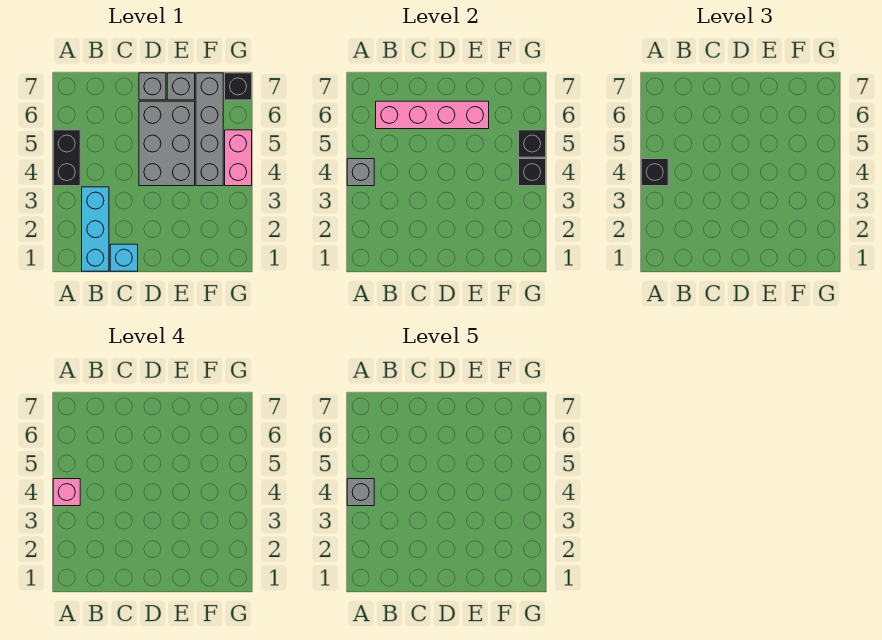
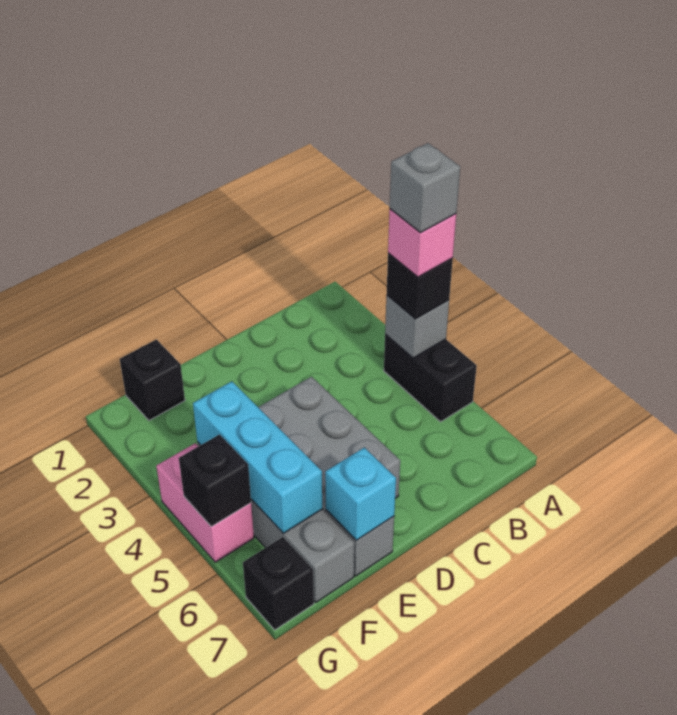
cyan brick B1:B3 level 1 -> cyan brick F4:F6 level 2
pink brick B6:E6 level 2 -> none
cyan brick C1 level 1 -> cyan brick E7 level 2
grey brick D7 level 1 -> none
black brick G4 level 2 -> black brick F1 level 1

